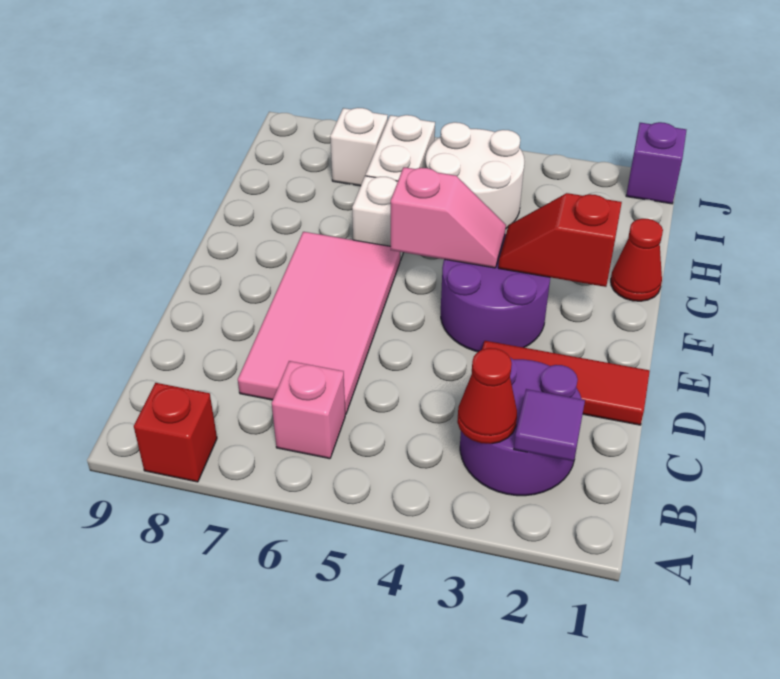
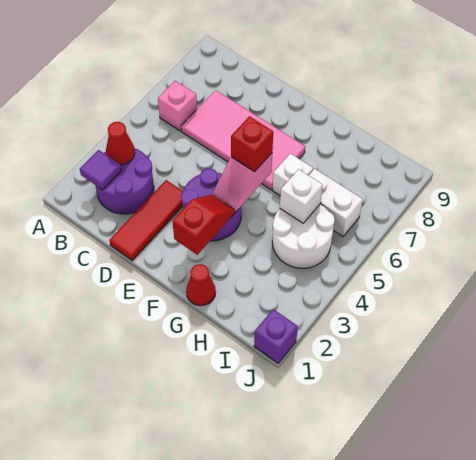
red brick A8 level 1 -> red brick F5 level 3
white brick I7 level 1 -> white brick H5 level 2

